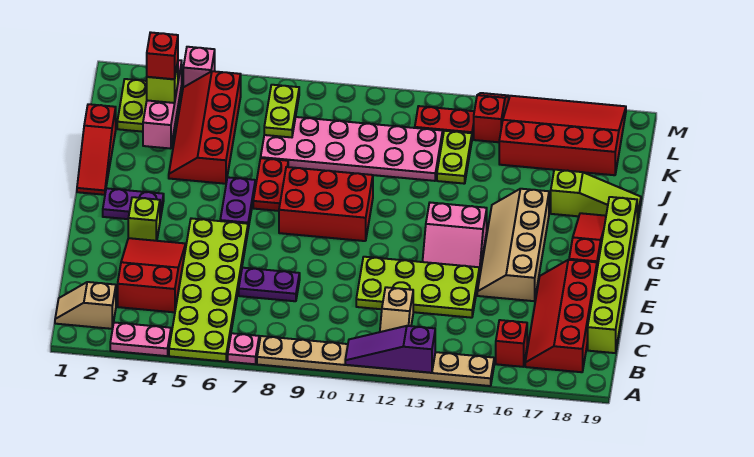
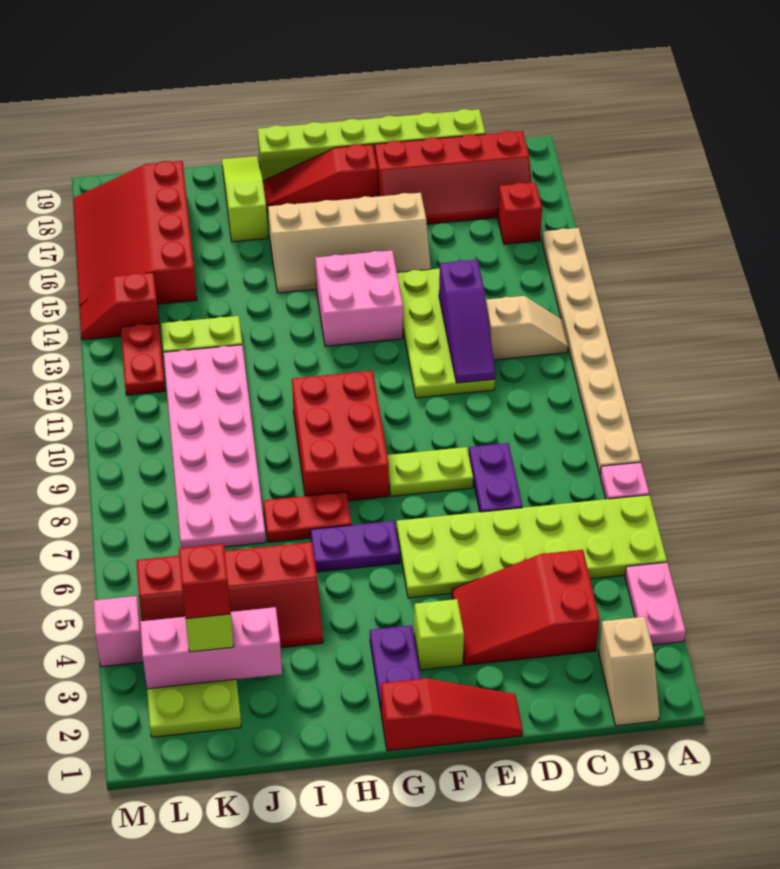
purple slope A11:A13 level 2 top 13 -> purple slope D11:D13 level 2 top 13
pink slope F13:G14 level 1 top G -> pink brick F13:G14 level 1
red slope H1:J1 level 1 top J -> red slope E1:G1 level 1 top G
lime plate K7:L7 level 2 -> lime plate E8:F8 level 1

